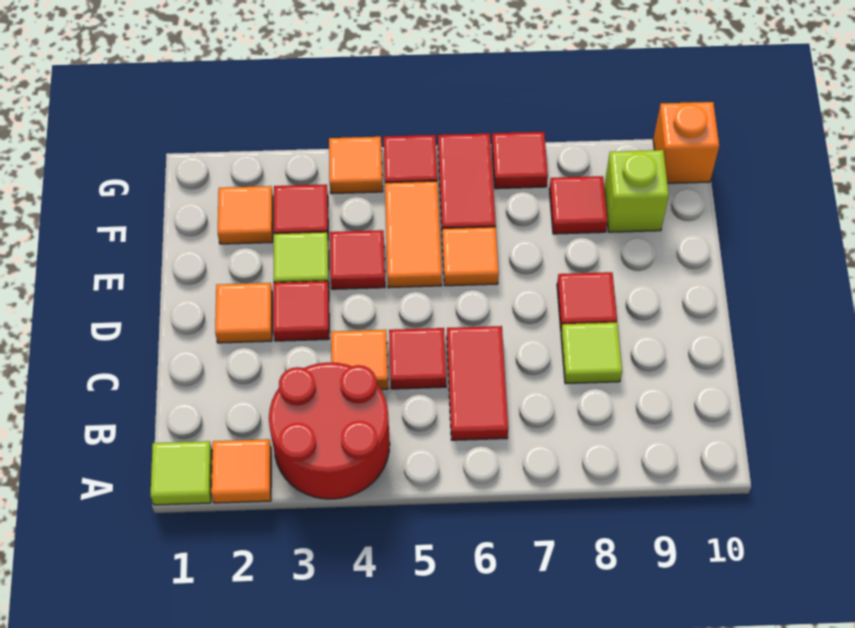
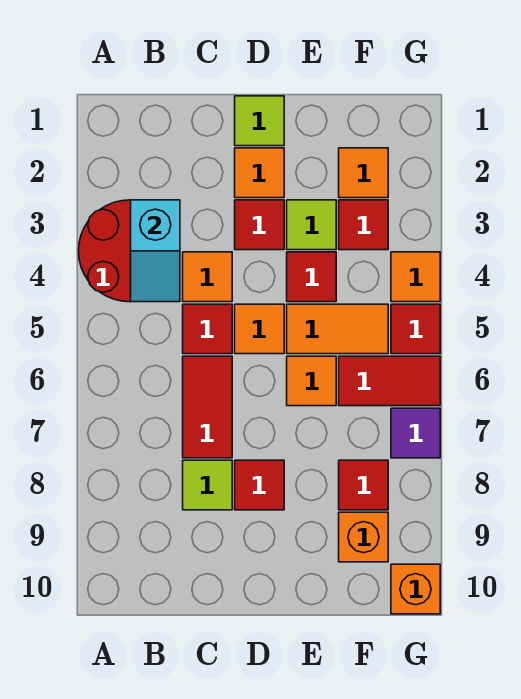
lime tile A1 level 1 -> lime tile D1 level 1
orange tile A2 level 1 -> orange tile D5 level 1
none -> cyan slope B3:B4 level 2 top 3
red tile B6:C6 level 1 -> red tile C6:C7 level 1
lime brick F9 level 1 -> orange brick F9 level 1
red tile G7 level 1 -> purple tile G7 level 1

